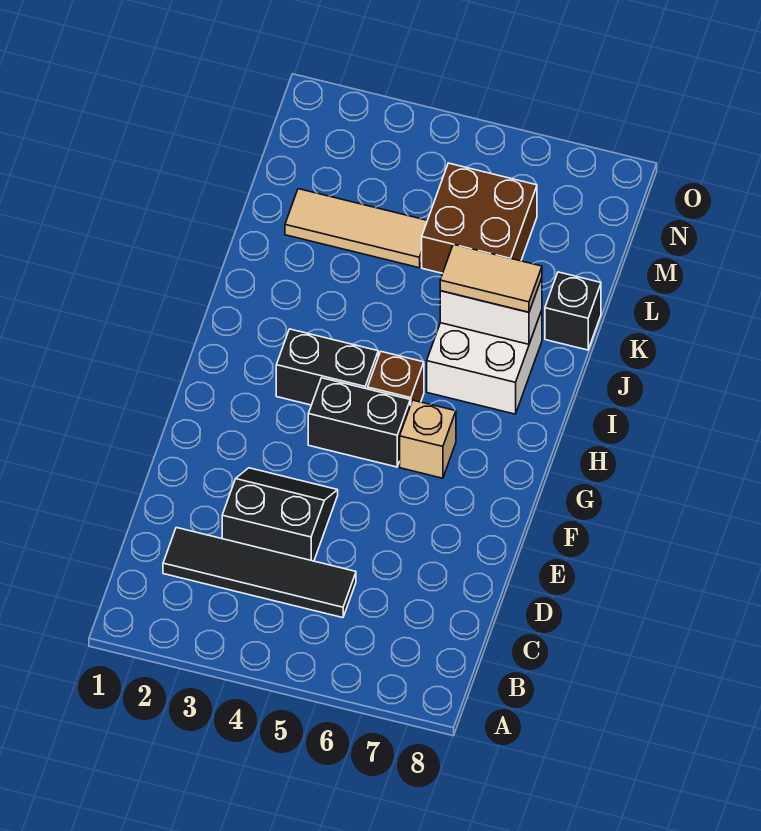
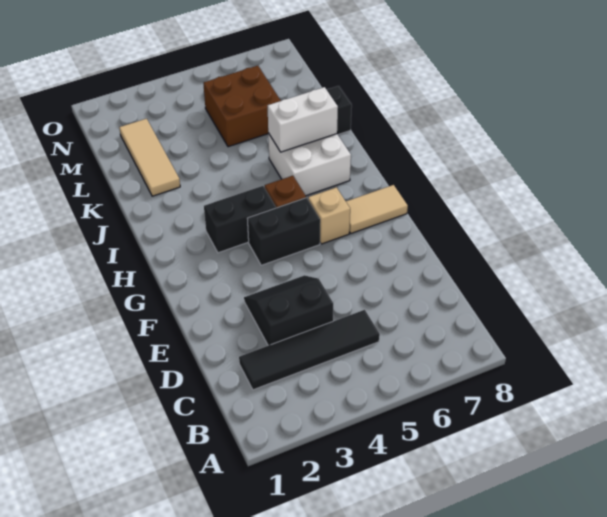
tan tile J6:J7 level 3 -> tan tile G7:G8 level 1
tan tile L2:L4 level 1 -> tan tile K2:M2 level 1

